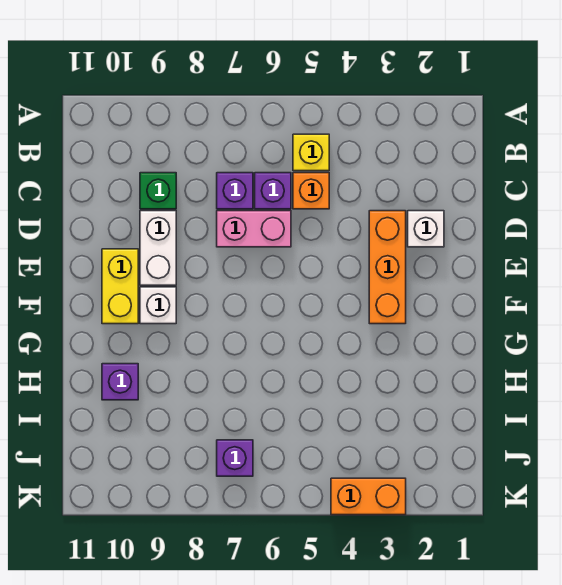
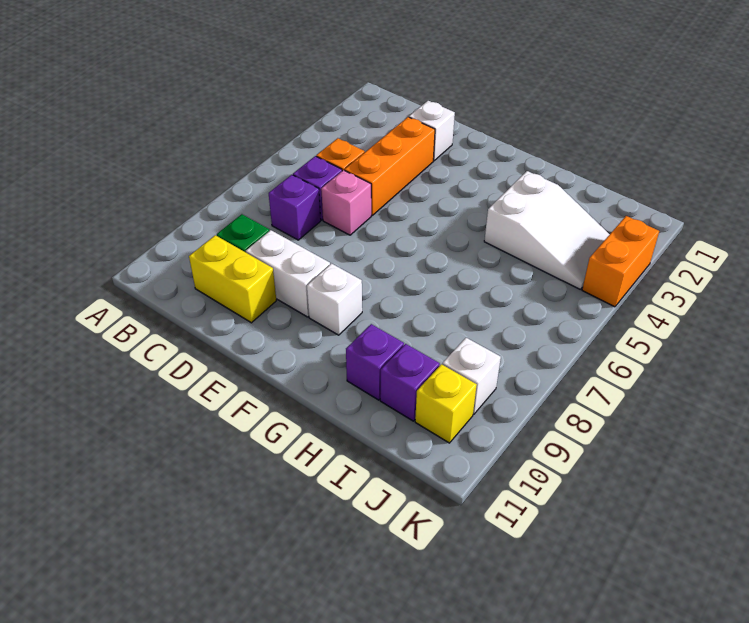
yellow brick B5 level 1 -> yellow brick J10 level 1
orange brick D3:F3 level 1 -> orange brick D3:D5 level 1
pink brick D6:D7 level 1 -> pink brick D6 level 1
yellow brick E10:F10 level 1 -> yellow brick C10:D10 level 1
none -> white slope H3:J4 level 1 top H
purple brick J7 level 1 -> purple brick I10 level 1
none -> white brick J9 level 1

